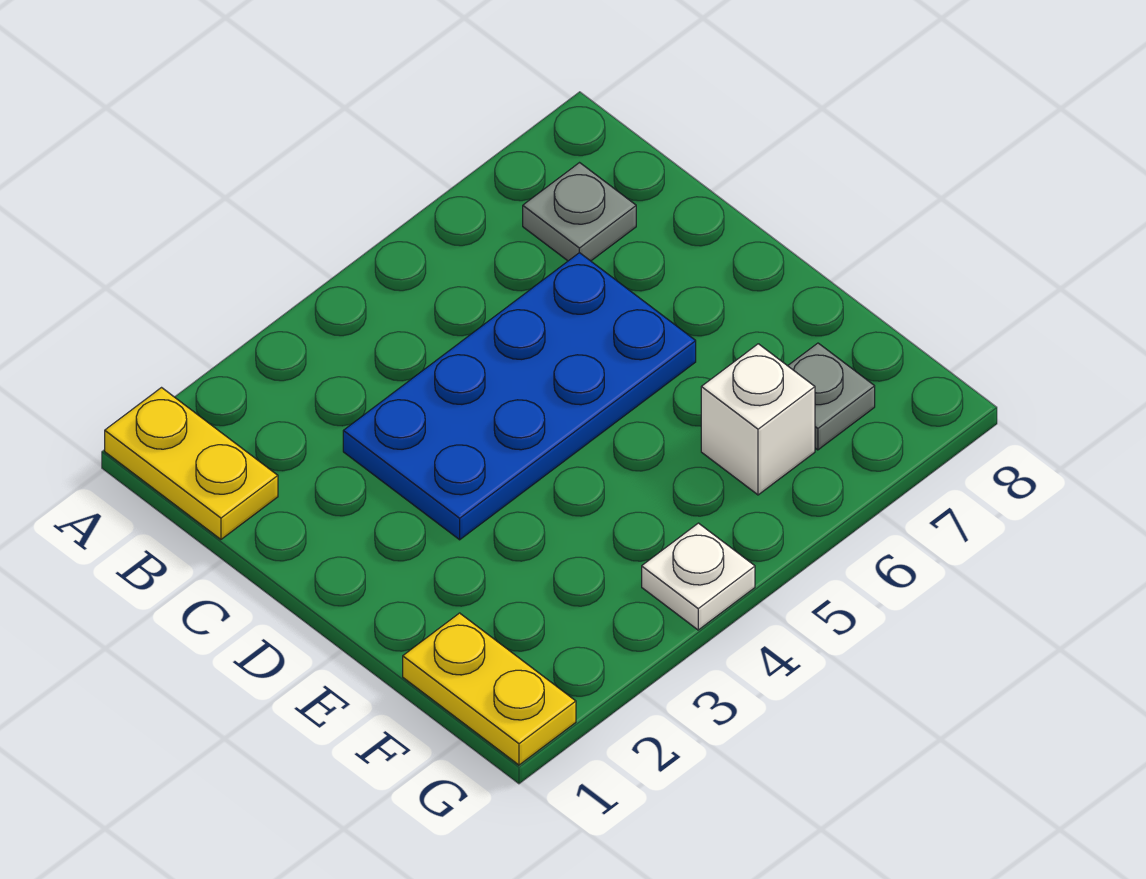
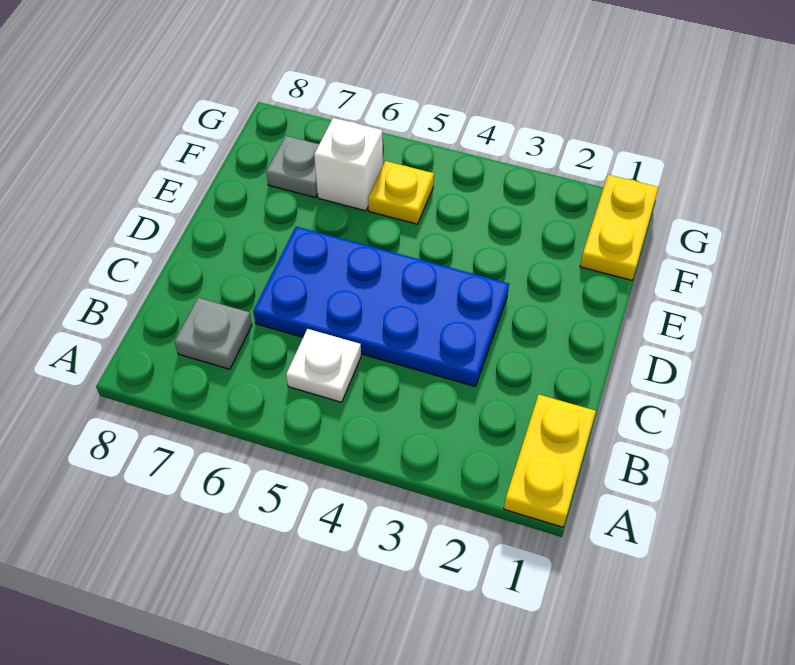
none -> yellow plate F5 level 1
white plate G4 level 1 -> white plate B5 level 1

